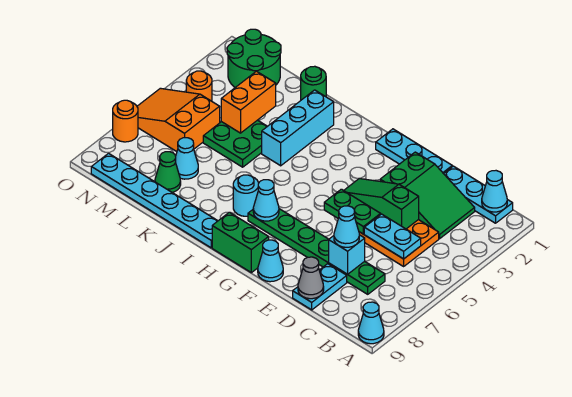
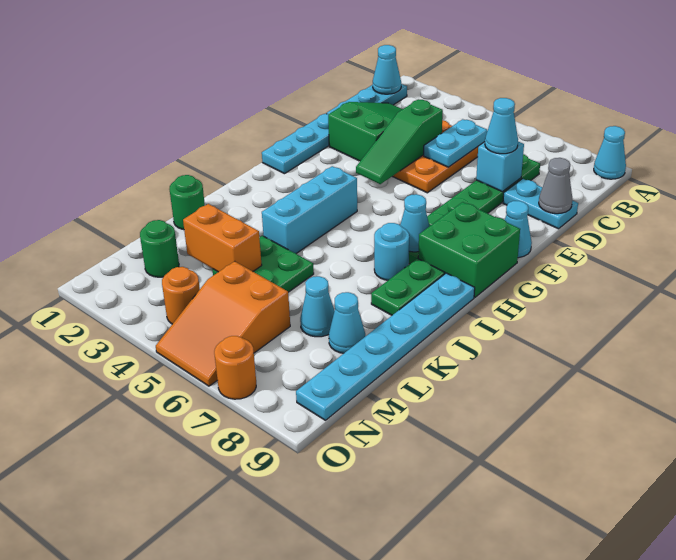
green plate E5:F5 level 2 -> green plate I8:J8 level 1
green brick G9:H9 level 1 -> green brick G8:H9 level 1
cyan brick J2:J4 level 1 -> cyan brick H4:J4 level 1
green cone L8 level 1 -> cyan cone L8 level 1
green round brick M1:N2 level 1 -> green round brick M2 level 1

